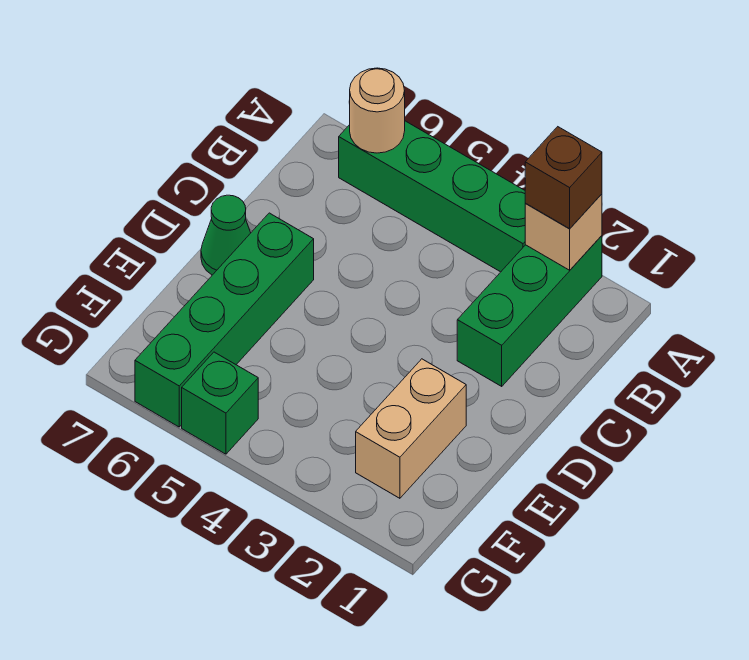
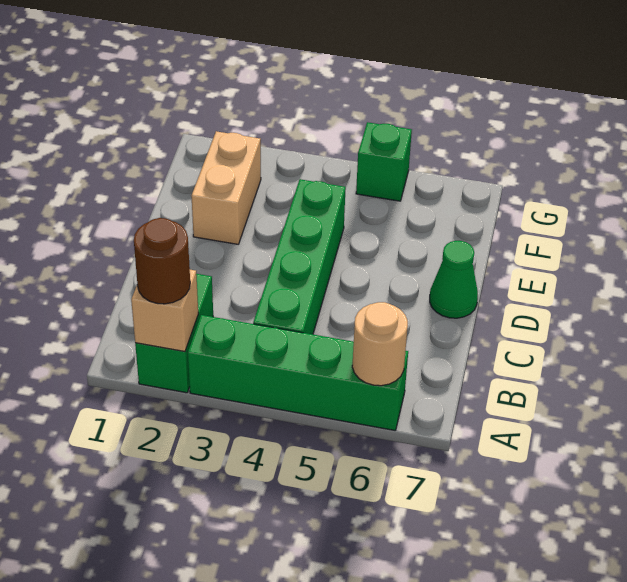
green brick A2:C2 level 1 -> green brick A2:B2 level 1
brown brick A2 level 3 -> brown round brick A2 level 3
green brick D6:G6 level 1 -> green brick B4:E4 level 1

